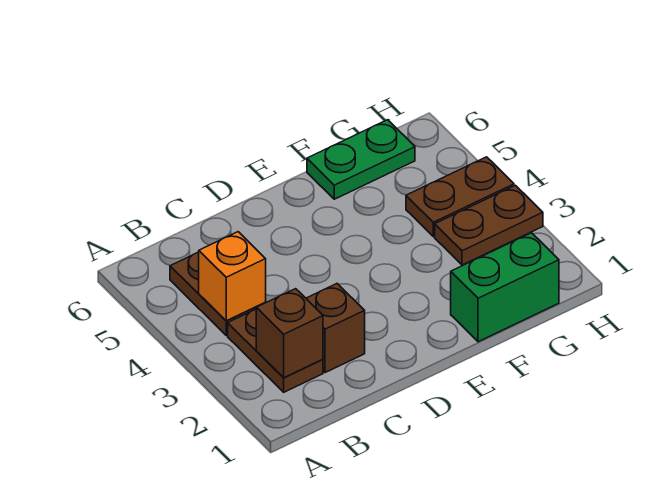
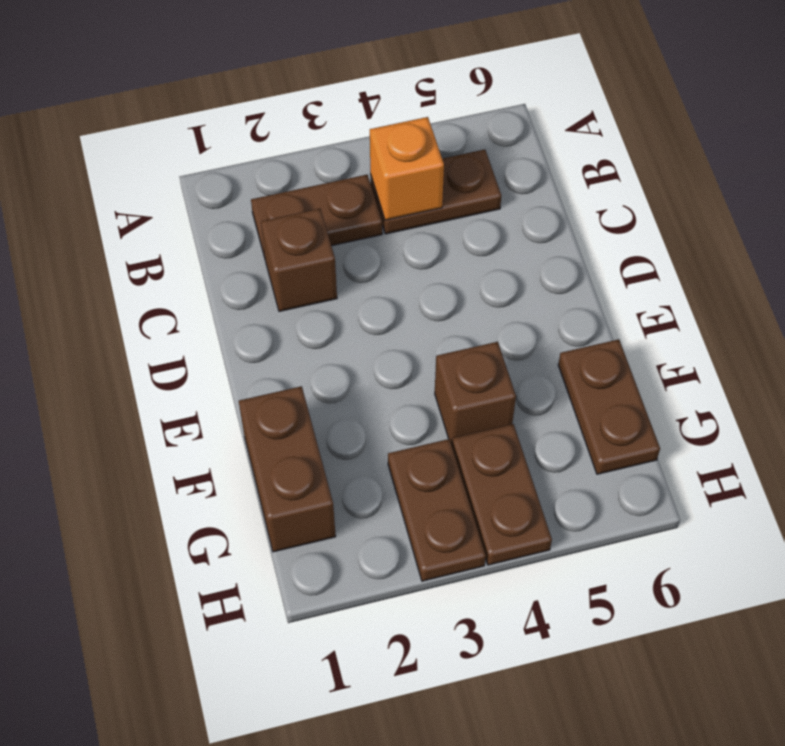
brown brick B2 level 2 -> brown brick F4 level 1
green brick F1:G1 level 1 -> brown brick F1:G1 level 1
green plate F6:G6 level 1 -> brown plate F6:G6 level 1

